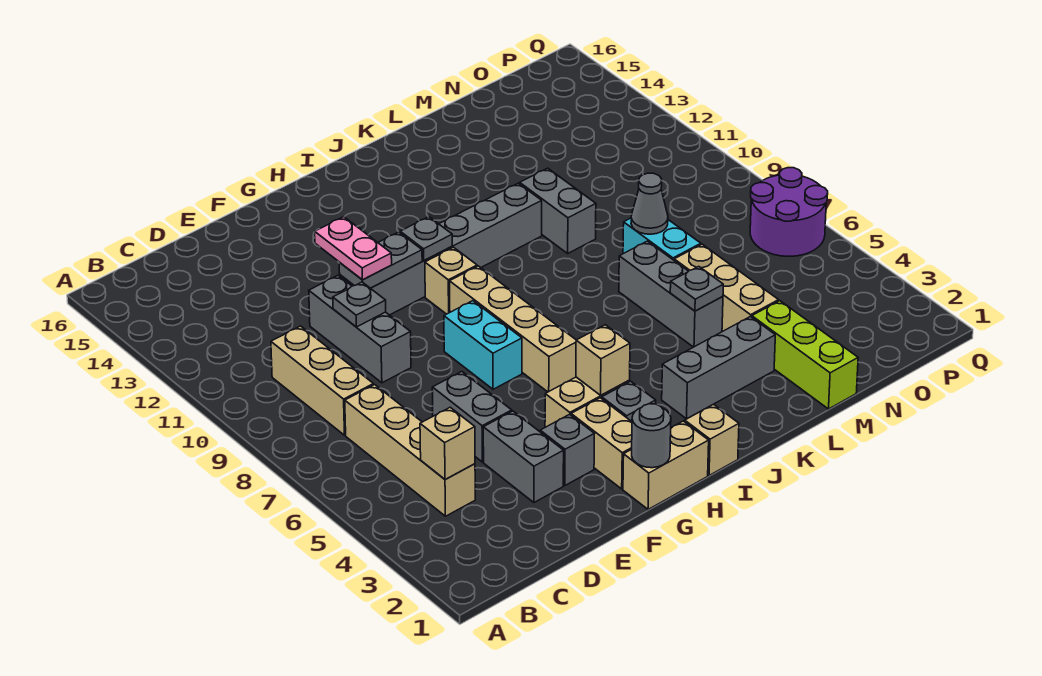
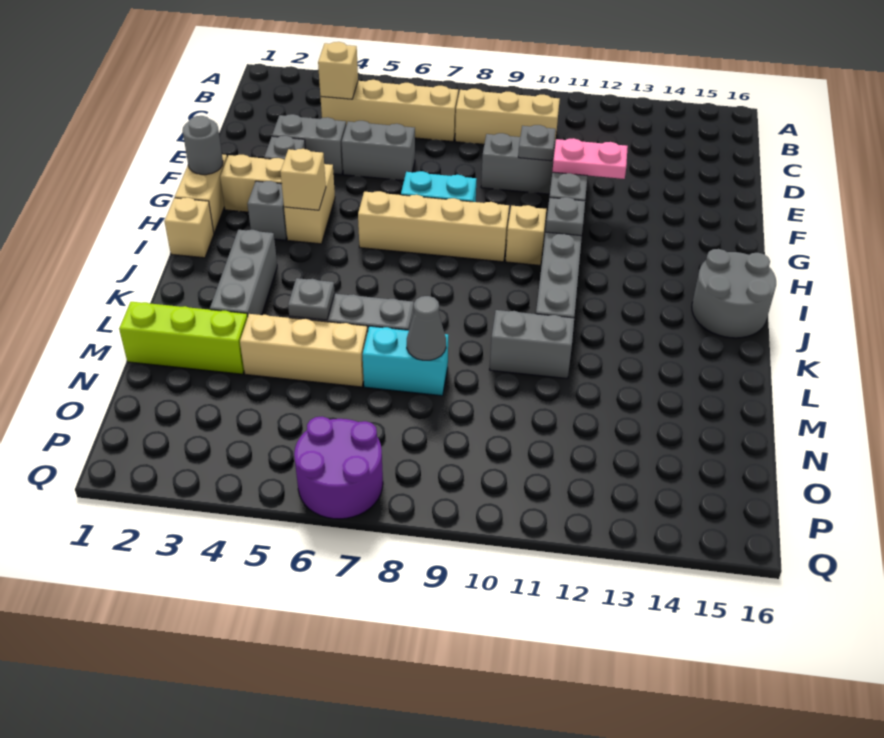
none -> grey round brick I15:J16 level 1

